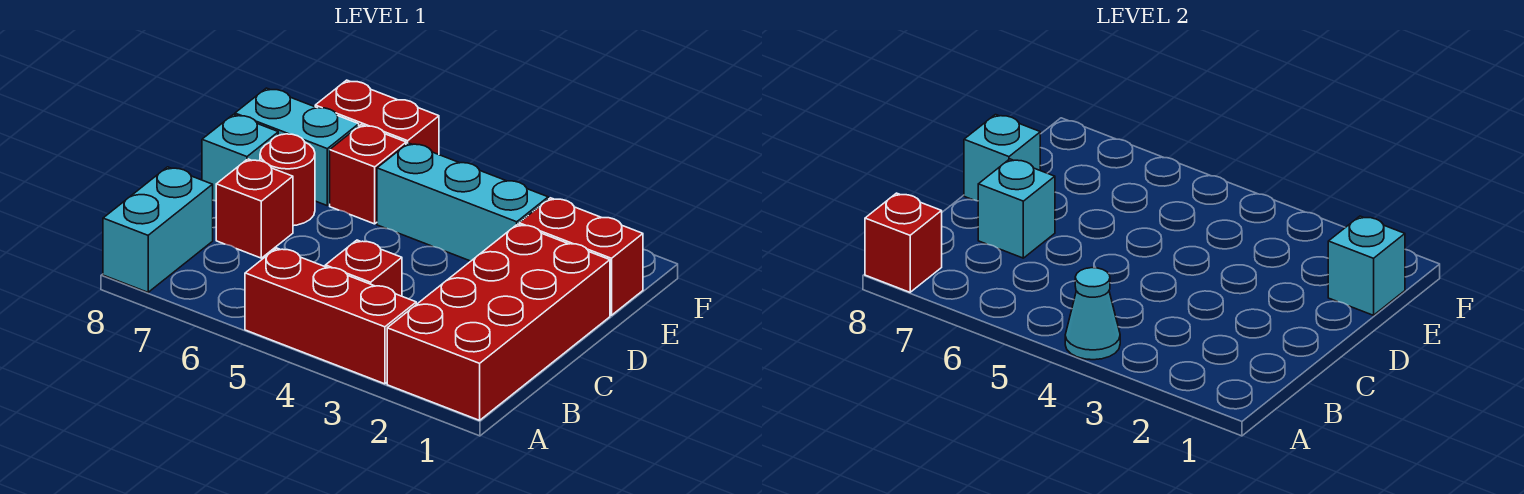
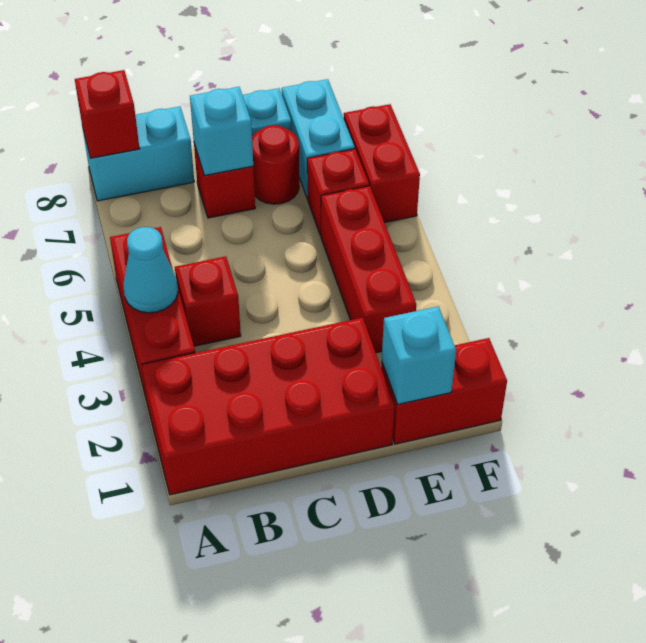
cyan brick D8 level 2 -> none
red brick E1:E2 level 1 -> red brick E1:F1 level 1
cyan brick E3:E5 level 1 -> red brick E3:E5 level 1

